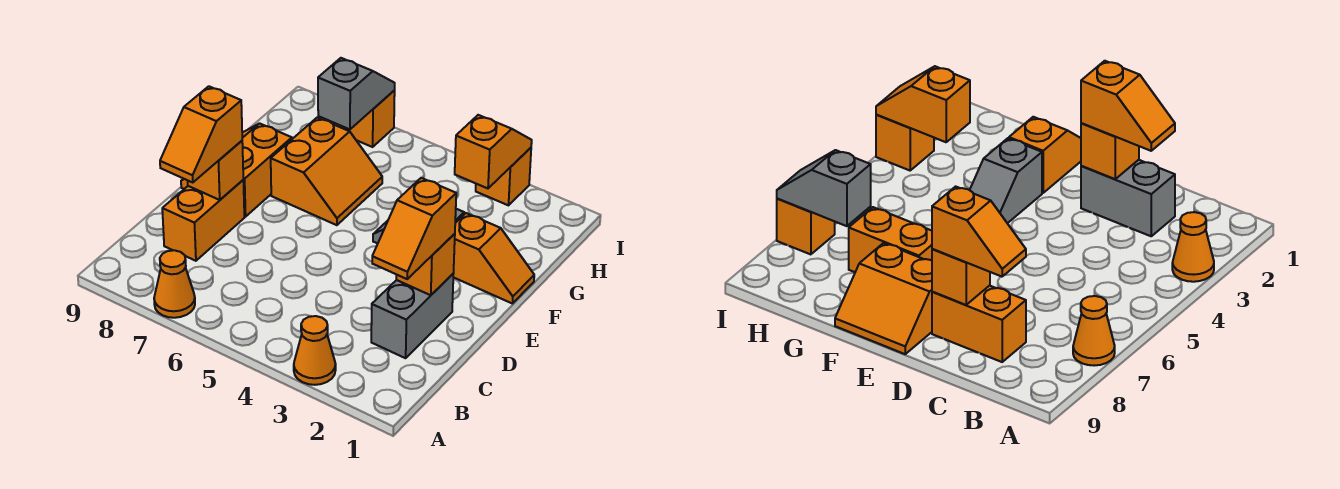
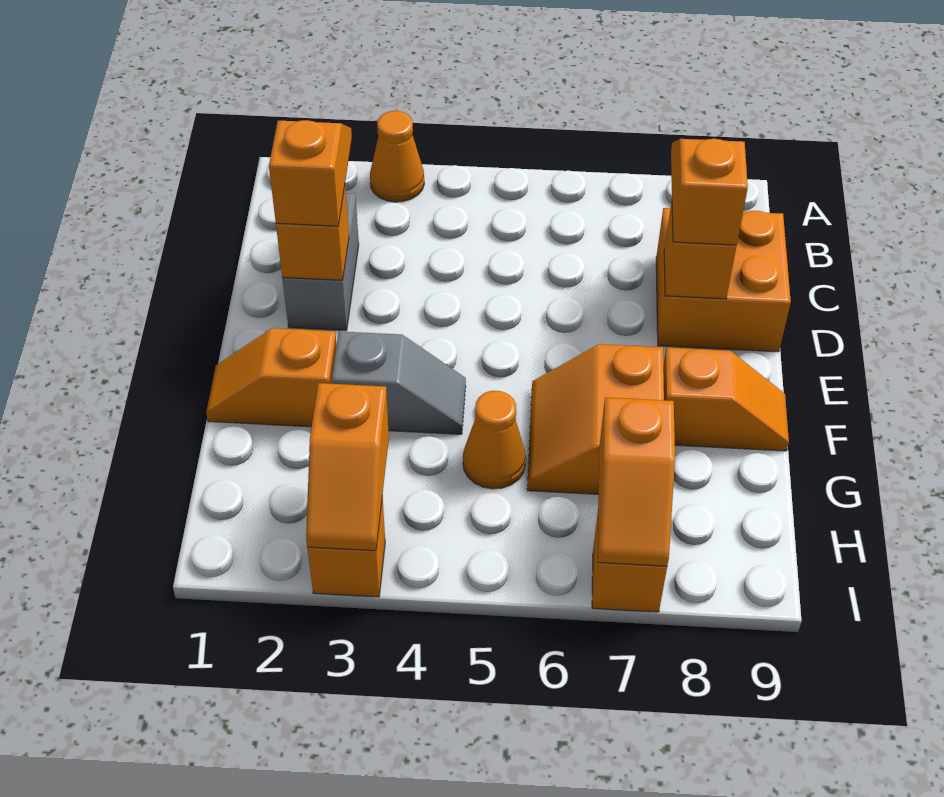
orange cone A7 level 1 -> orange cone G5 level 1
orange brick C8:D8 level 1 -> orange brick C8:D9 level 1
orange slope E8:F9 level 1 top 8 -> orange slope F8:F9 level 1 top 8
grey slope H7:I7 level 2 top H -> orange slope H7:I7 level 2 top H

